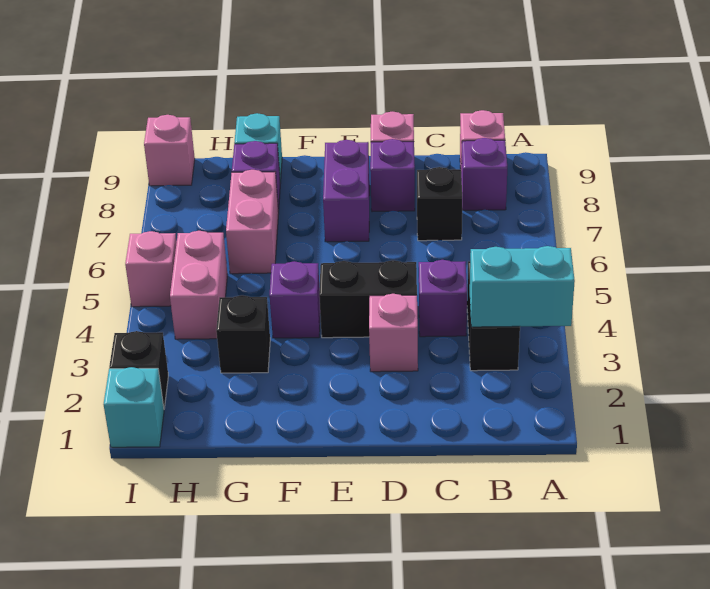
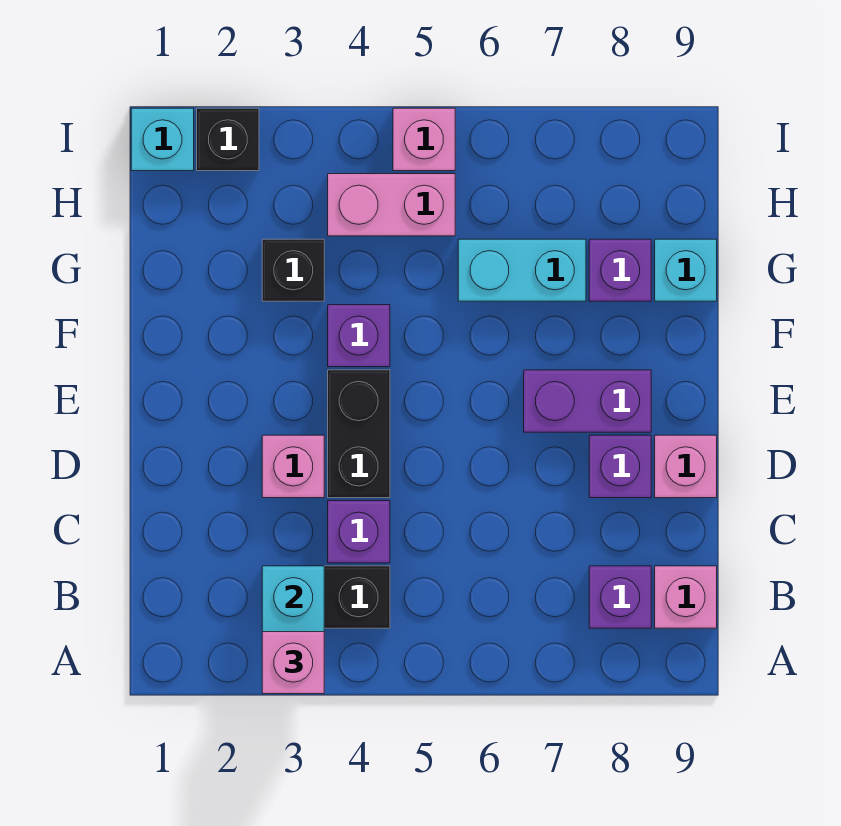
black brick C7 level 1 -> none
pink brick G6:G7 level 1 -> cyan brick G6:G7 level 1
pink brick I9 level 1 -> pink brick A3 level 3

